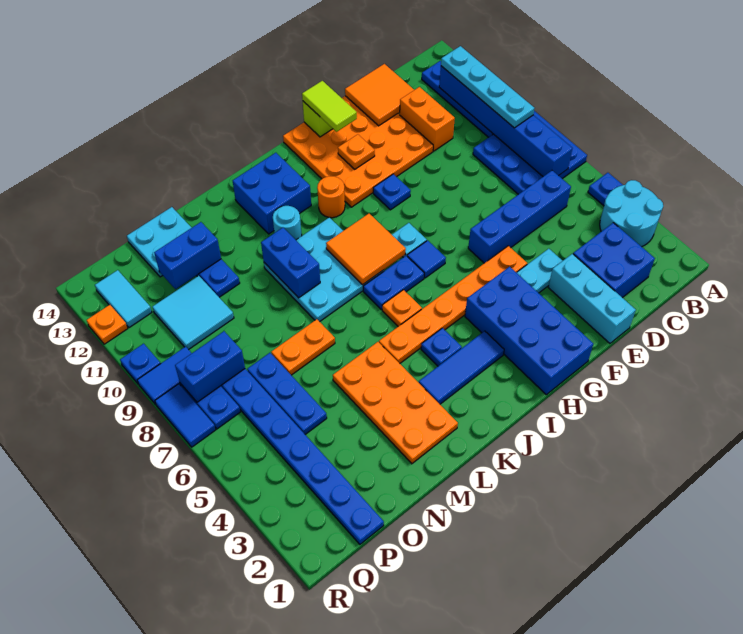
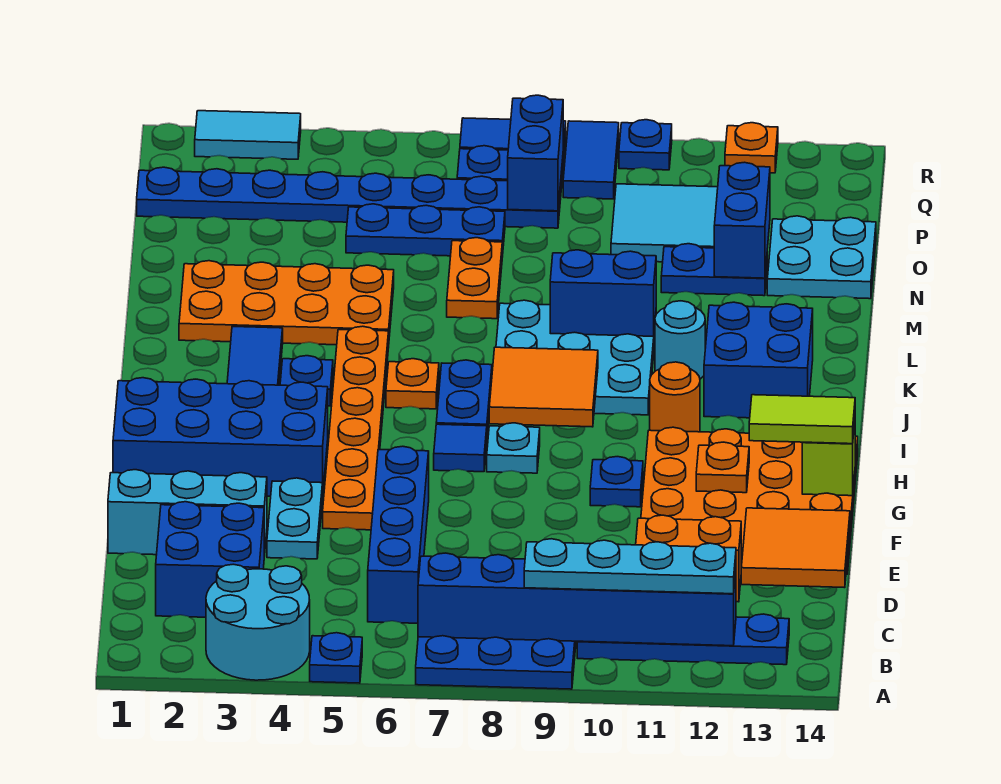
cyan tile Q12:Q13 level 1 -> cyan tile R2:R3 level 1

